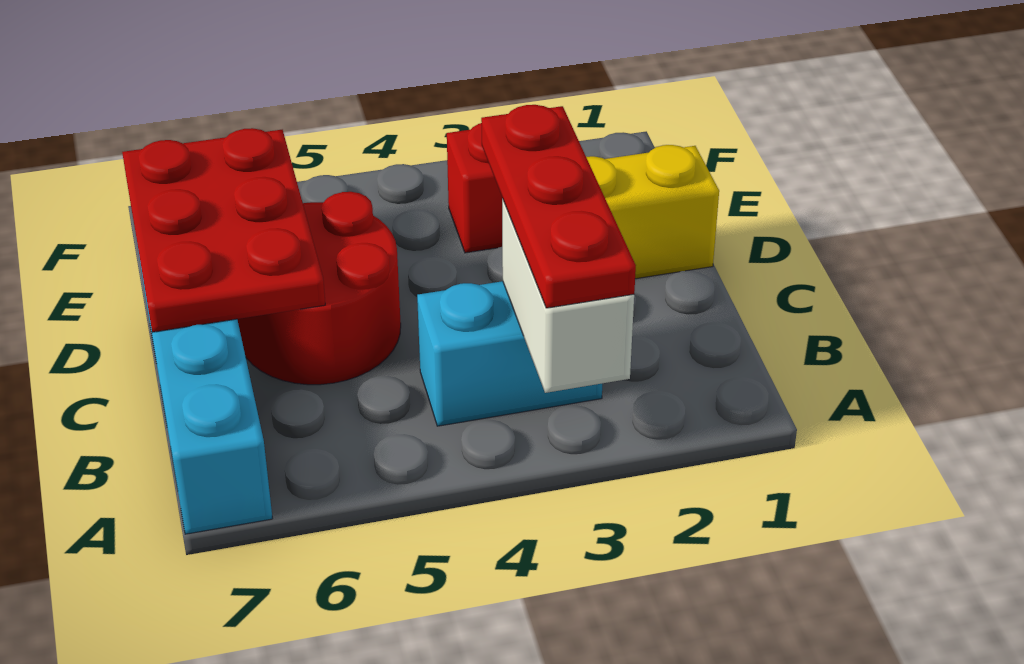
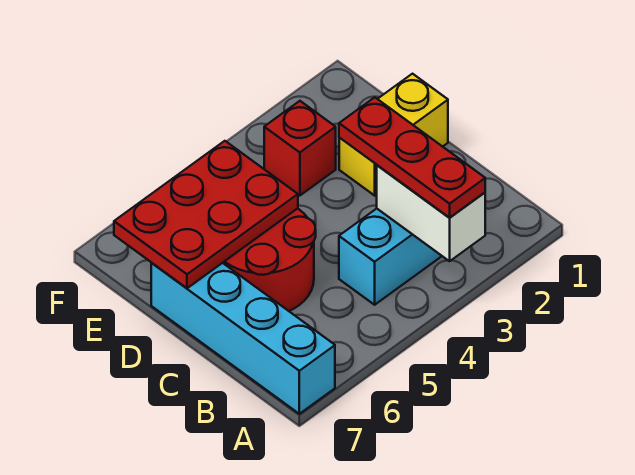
red plate C6:E7 level 2 -> red plate D5:E7 level 2

